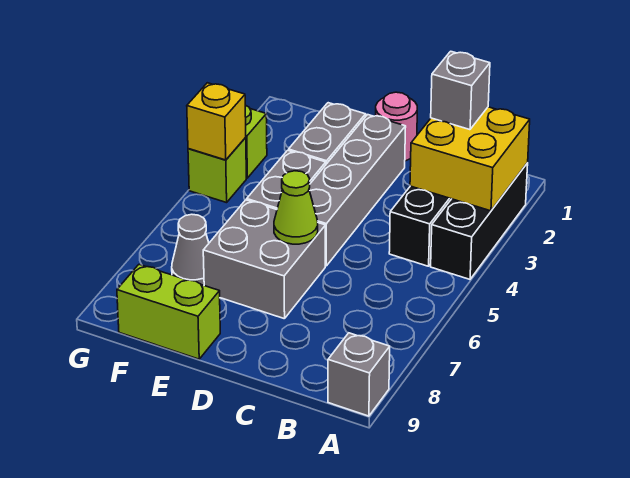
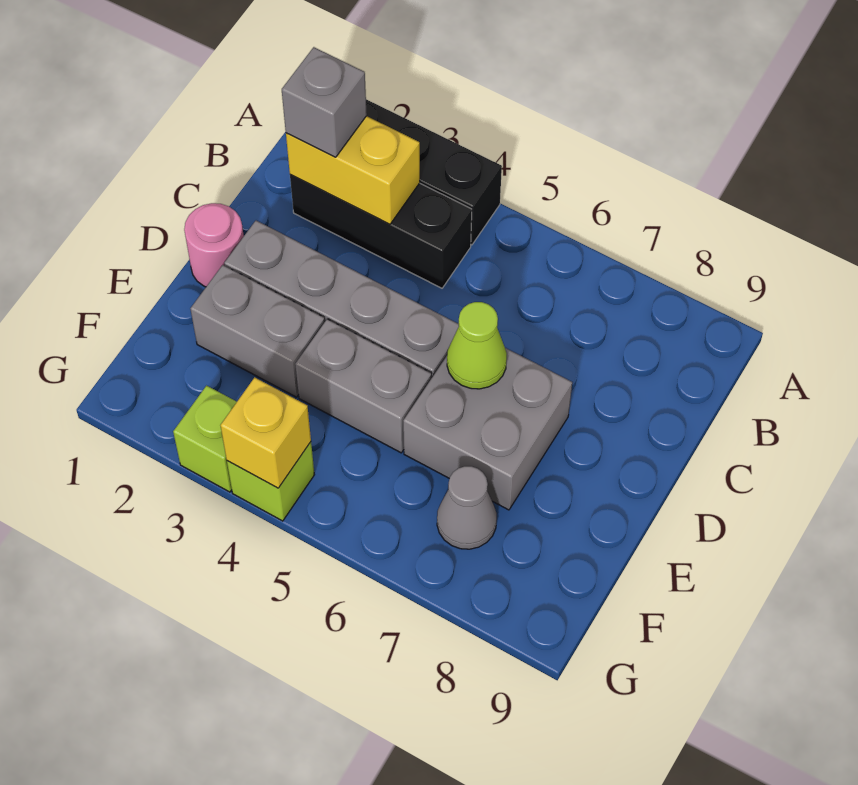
yellow brick A2:B3 level 2 -> yellow brick B2:B3 level 2
grey brick A9 level 1 -> none
lime brick E9:F9 level 1 -> none

